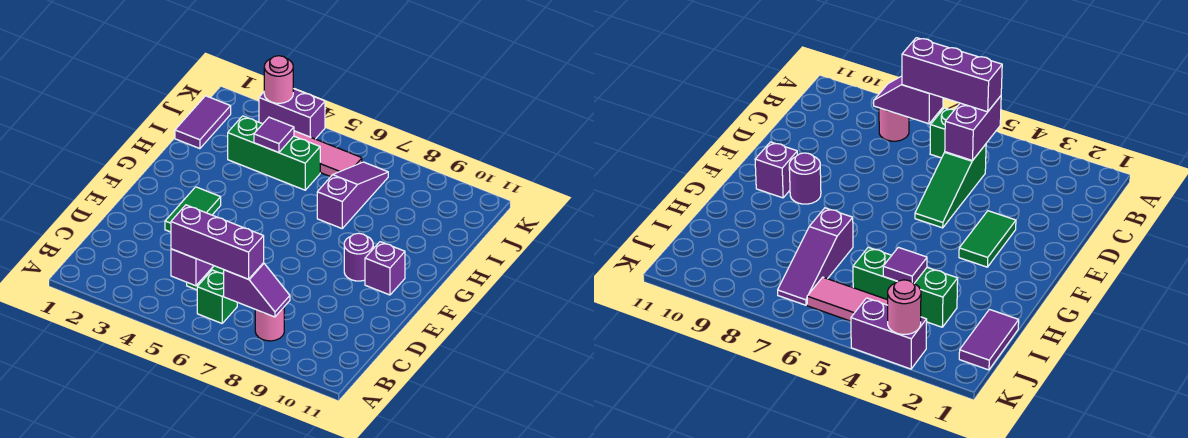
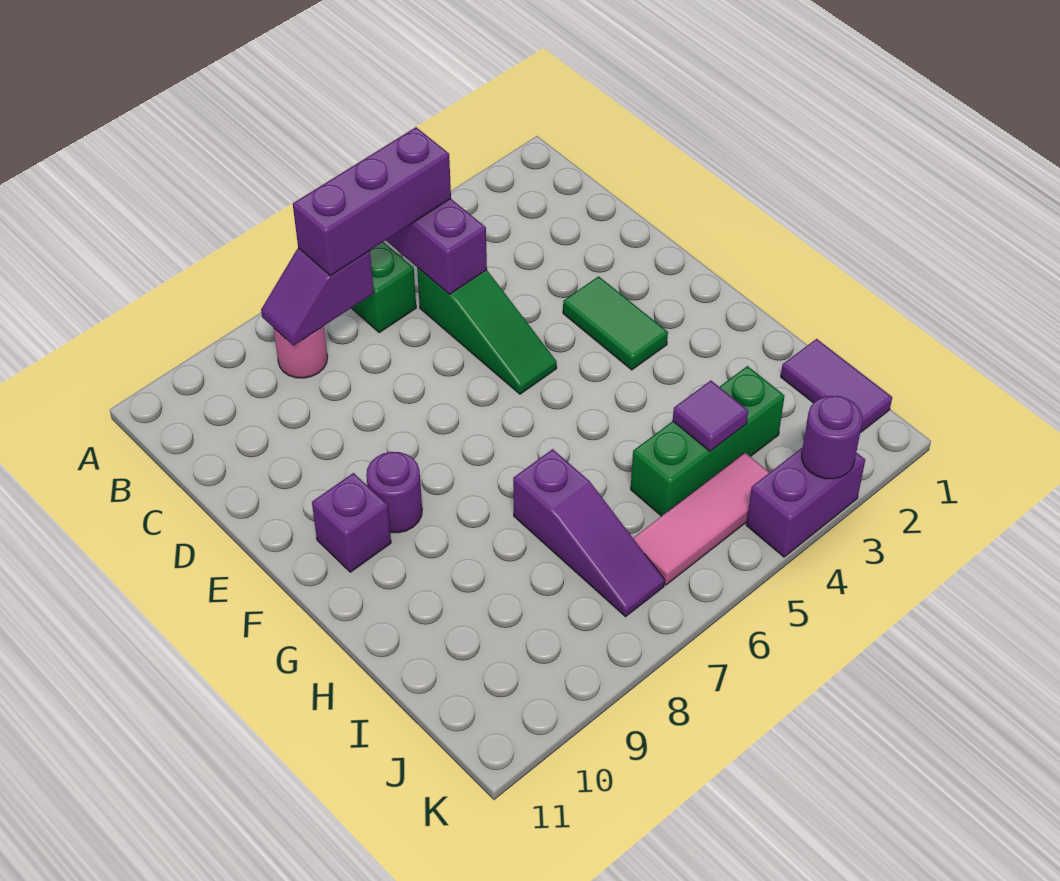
pink round brick K3 level 2 -> purple round brick K3 level 2

